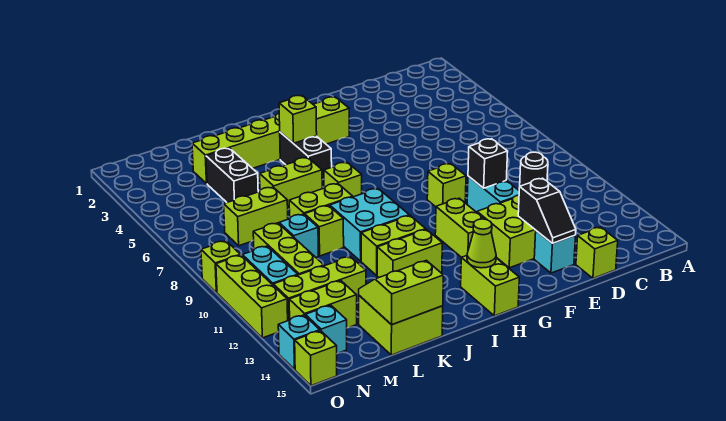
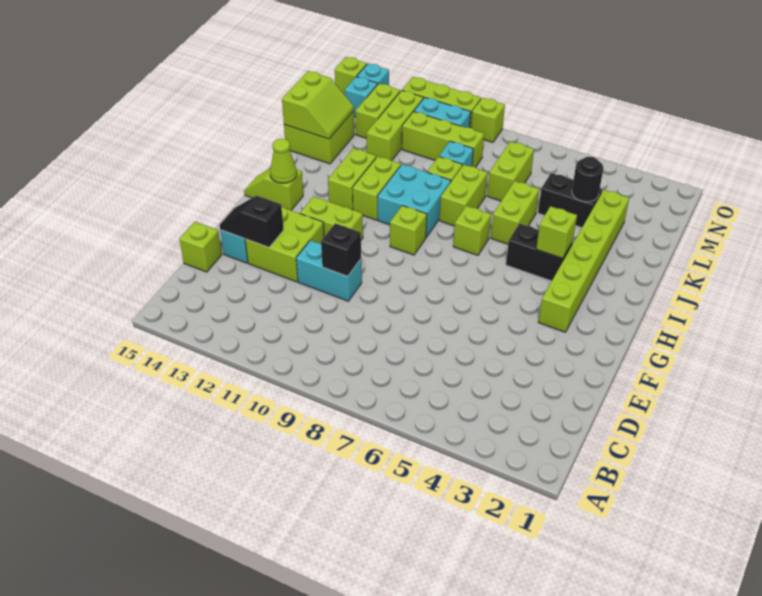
black round brick C10 level 1 -> black round brick L4 level 2
lime brick F9 level 1 -> lime brick H9 level 1
lime brick H14:H15 level 1 -> lime slope H14:H15 level 1 top 14

